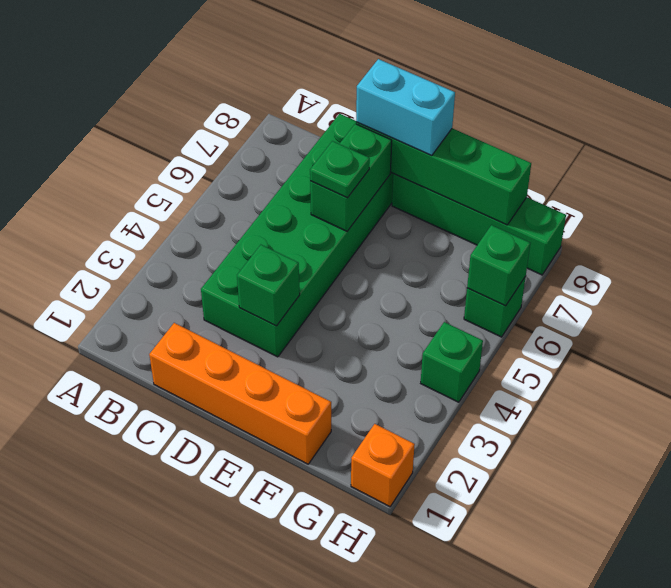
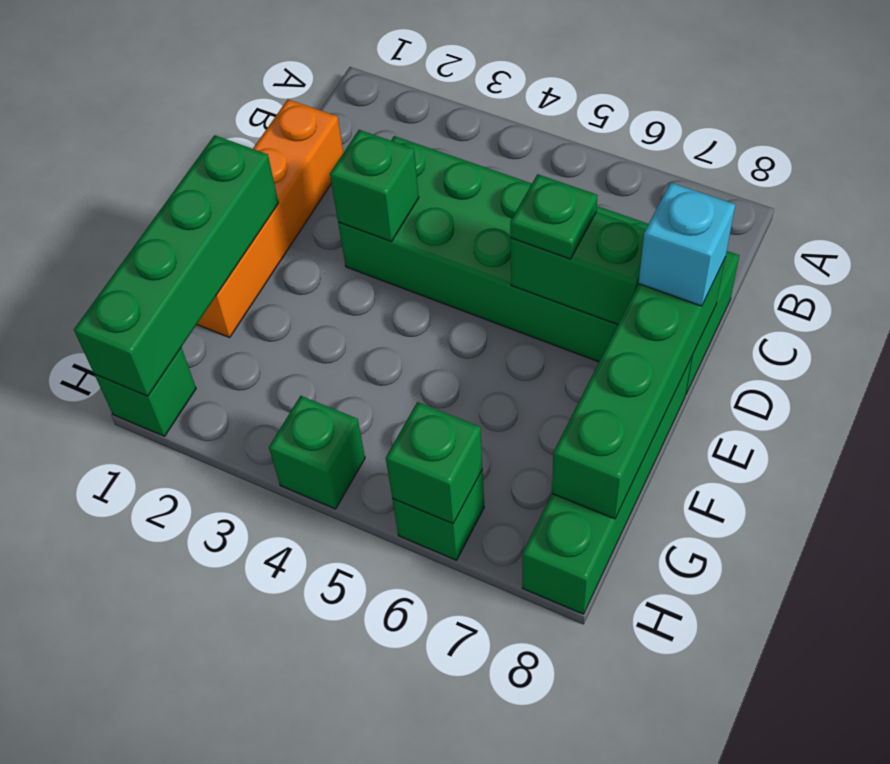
cyan brick D8:E8 level 3 -> cyan brick D8 level 3
none -> green brick E1:H1 level 2
orange brick H1 level 1 -> green brick H1 level 1

